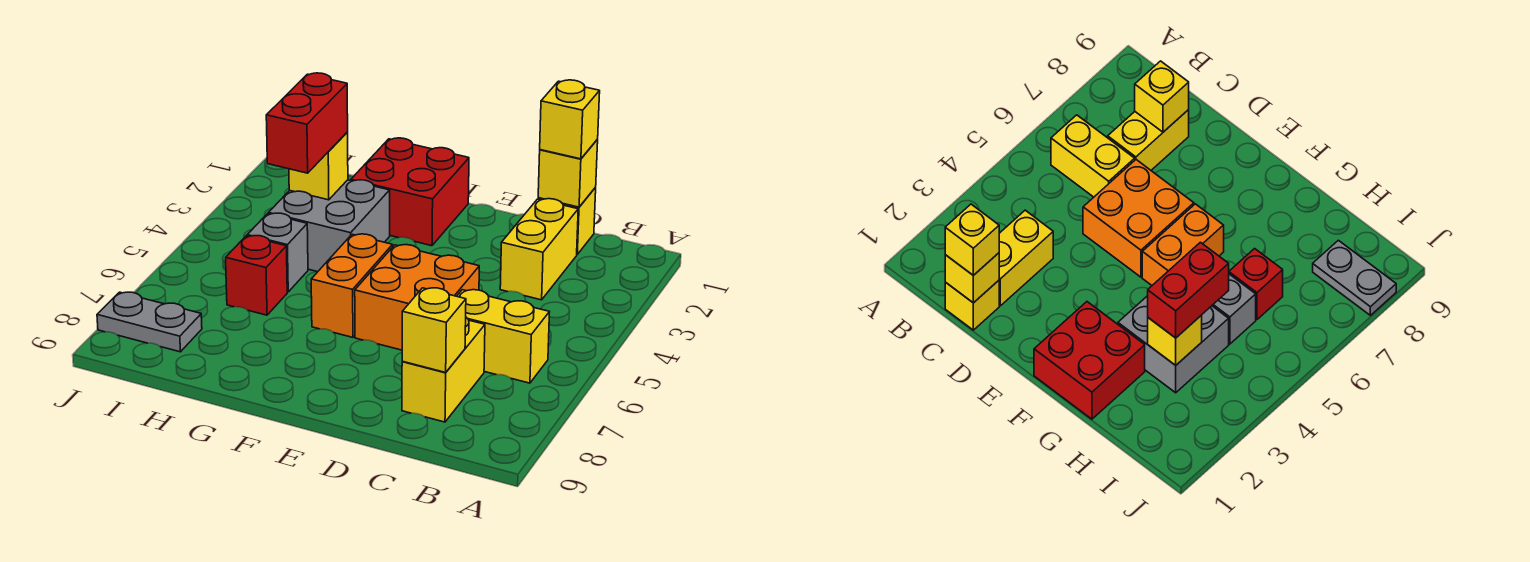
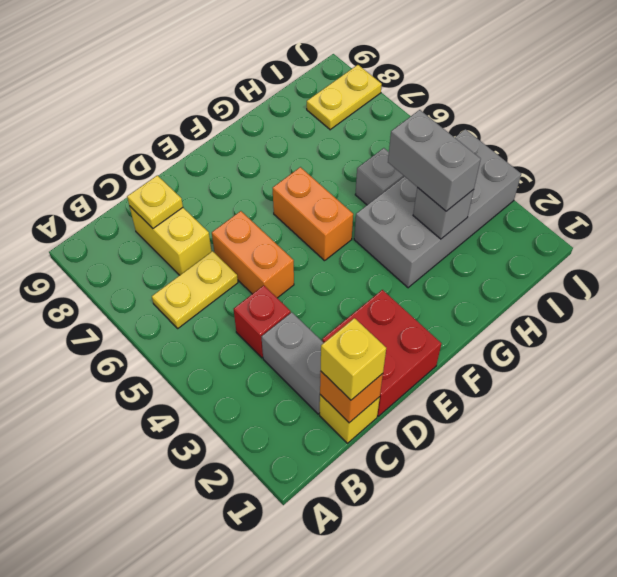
yellow brick B6:C6 level 1 -> yellow plate B6:C6 level 1
yellow brick C1 level 2 -> orange brick C1 level 2
yellow brick C2:C3 level 1 -> grey brick C2:C3 level 1
yellow brick C8 level 2 -> yellow plate C8 level 2
orange brick D5:E6 level 1 -> orange brick D5:D6 level 1
red brick F1:G2 level 1 -> red brick D1:E2 level 1
grey brick G3:H4 level 1 -> grey brick G3:J4 level 1
yellow brick H3 level 2 -> grey brick H3 level 2
red brick H3:H4 level 3 -> grey brick H3:H4 level 3
red brick H6 level 1 -> red brick C4 level 1
grey plate I8:J8 level 1 -> yellow plate I8:J8 level 1

